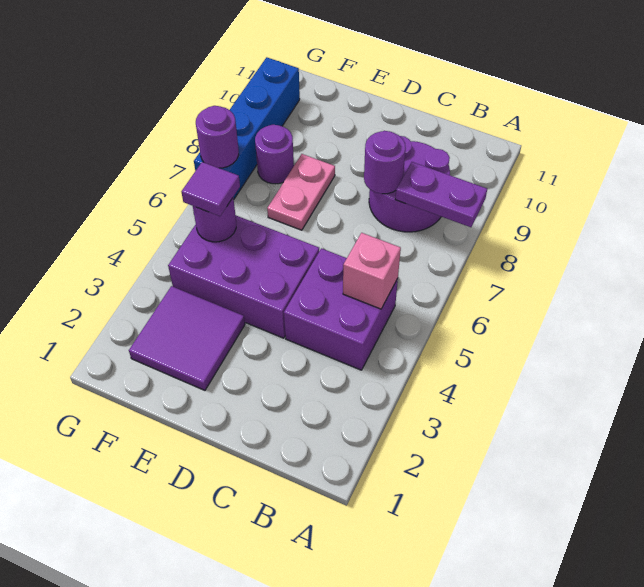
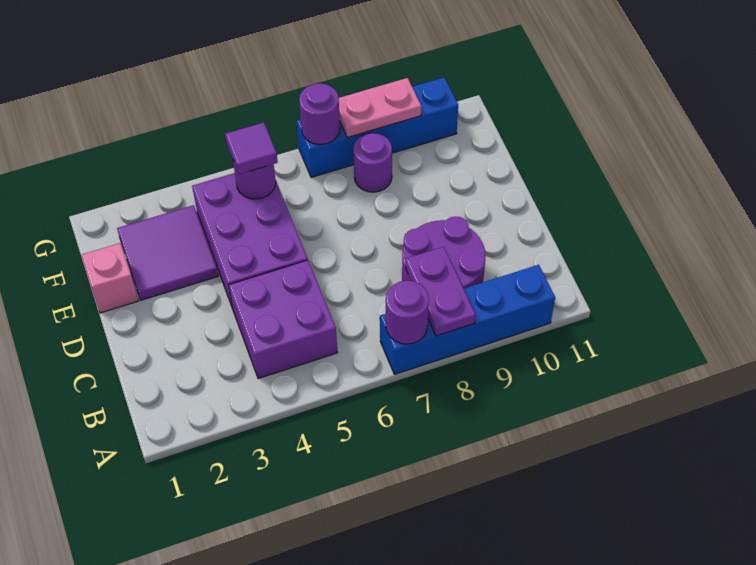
none -> blue brick A7:A10 level 1
pink brick B5 level 2 -> pink brick E1 level 1
purple round brick C8 level 2 -> purple round brick A7 level 2
pink plate E7:E8 level 1 -> pink plate G8:G9 level 2

